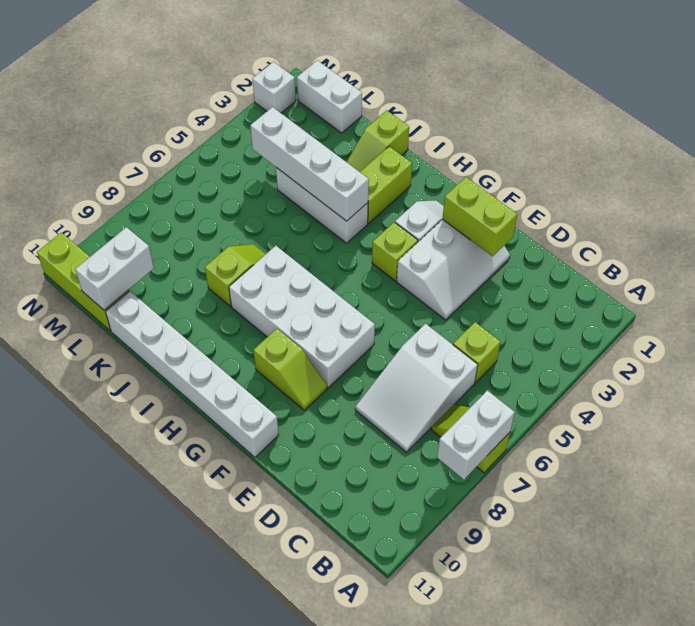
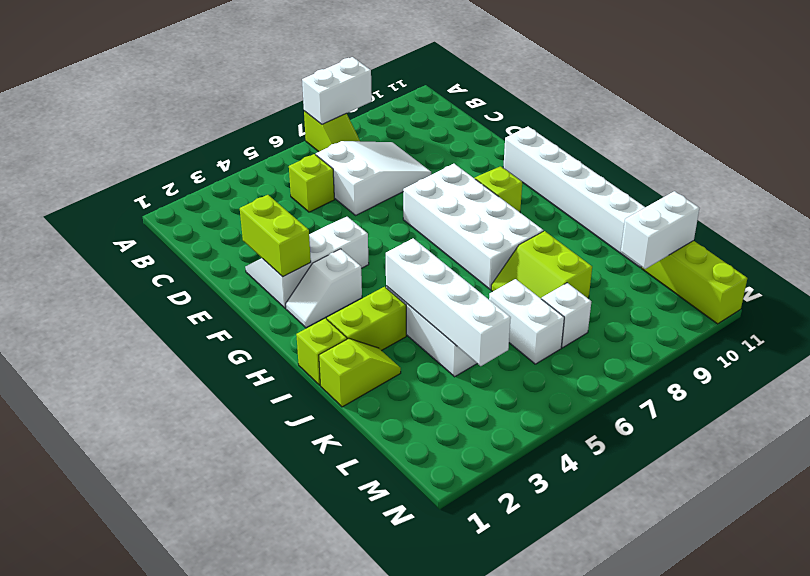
lime brick G4 level 1 -> lime brick I1 level 1
lime slope J7:J8 level 1 top 8 -> lime slope J7:K8 level 1 top 8
white brick L1:M1 level 1 -> white brick K6:L6 level 1
white brick N2 level 1 -> white brick L7 level 1

